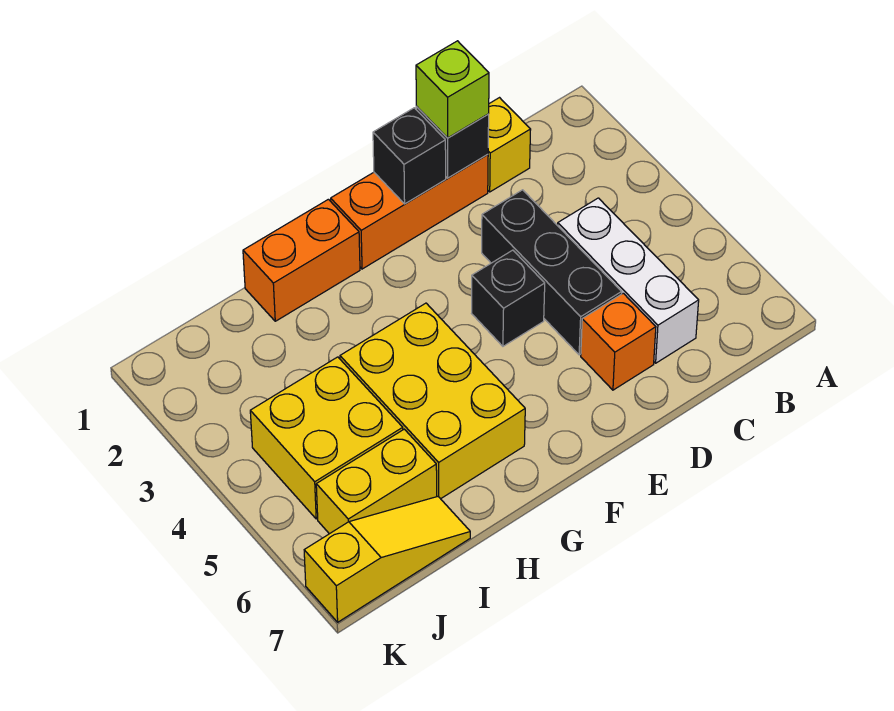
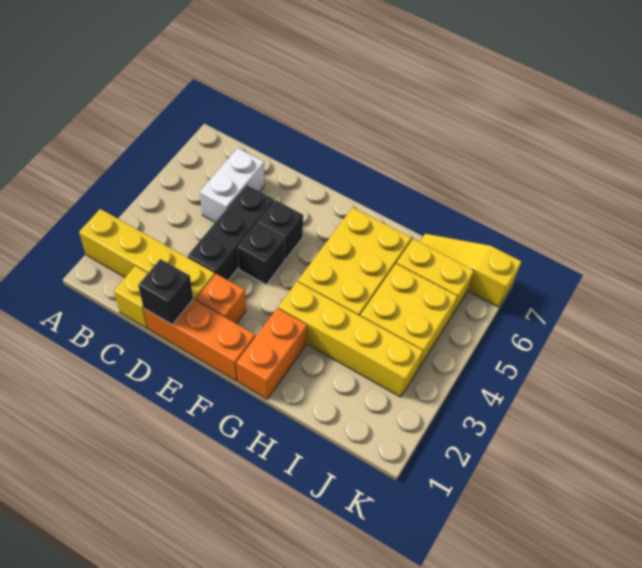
none -> yellow brick A2:D2 level 1
white brick C4:C6 level 1 -> white brick C5:C6 level 1
lime brick D1 level 3 -> none
orange brick D6 level 1 -> orange brick E2 level 1
black brick E1 level 2 -> black brick E5 level 1
orange brick G1:H1 level 1 -> orange brick G1:G2 level 1
none -> yellow brick G3:J3 level 1

